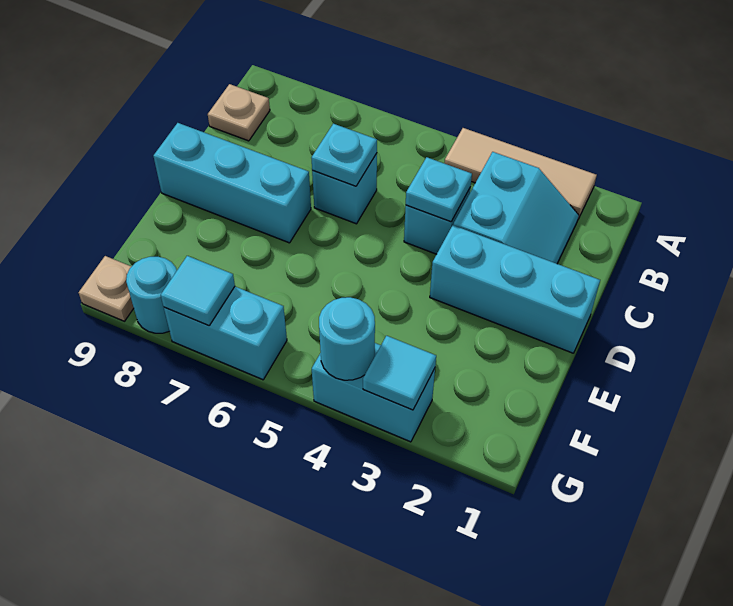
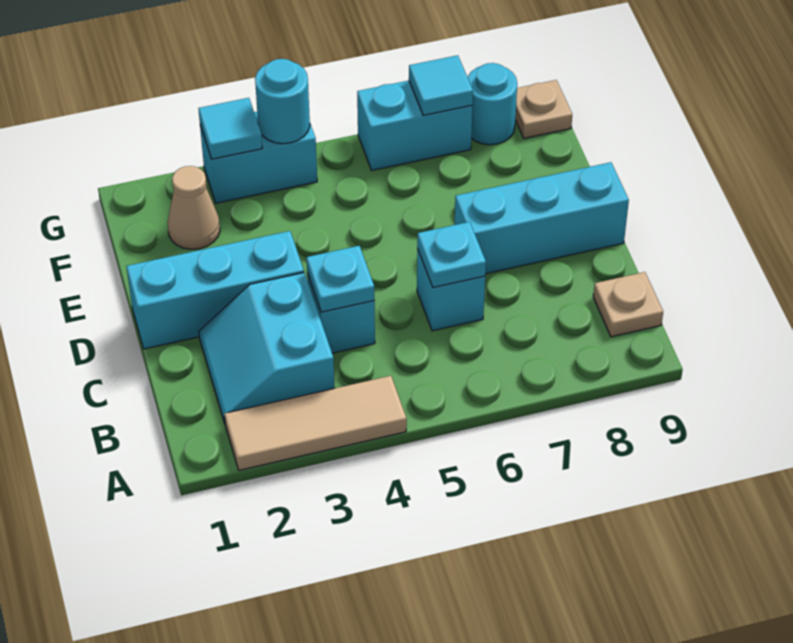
none -> tan cone F2 level 1

